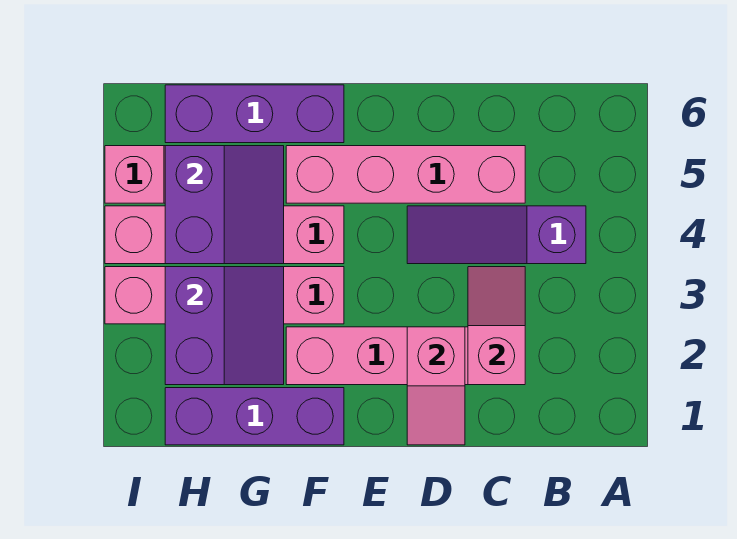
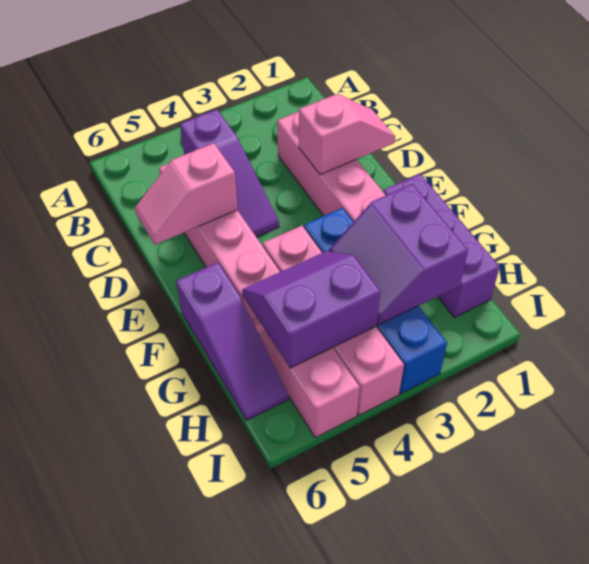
pink slope C2:C3 level 2 top 2 -> pink slope D5:D6 level 2 top 5
pink brick F3:I3 level 1 -> blue brick F3:I3 level 1
purple brick F6:H6 level 1 -> purple slope F6:H6 level 1 top F
purple slope G2:H3 level 2 top H -> purple slope G2:H3 level 2 top 2

